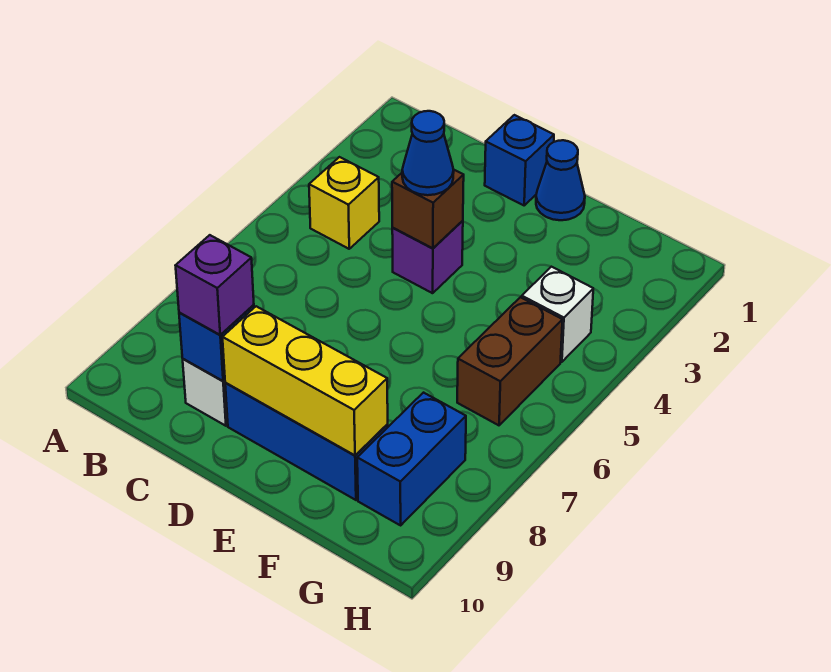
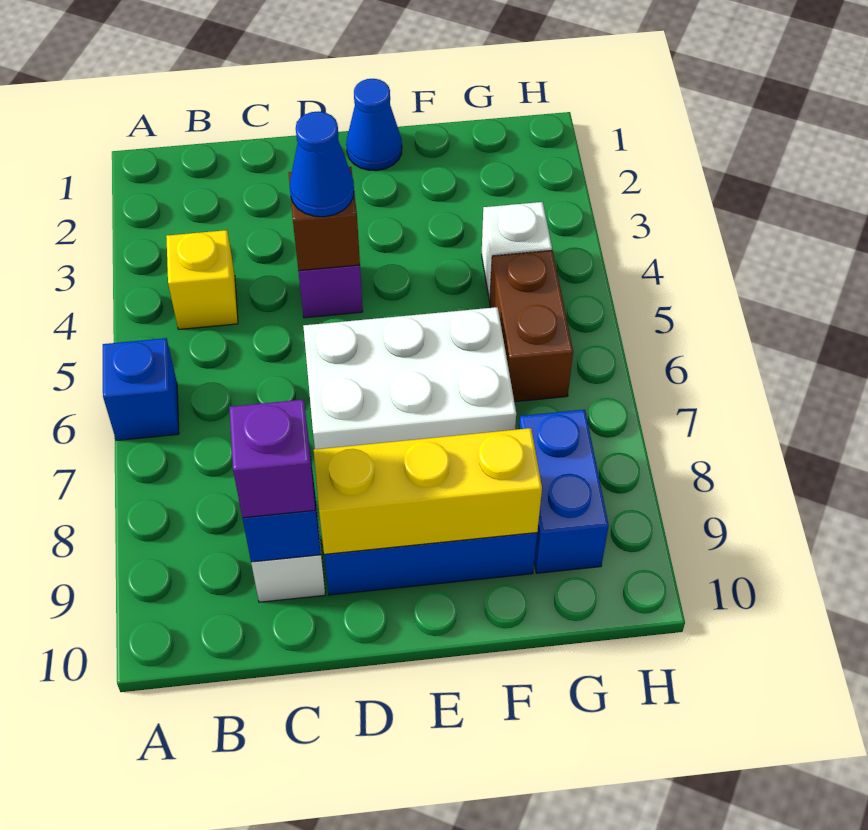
blue brick D1 level 1 -> blue brick A6 level 1
none -> white brick D6:F7 level 1

